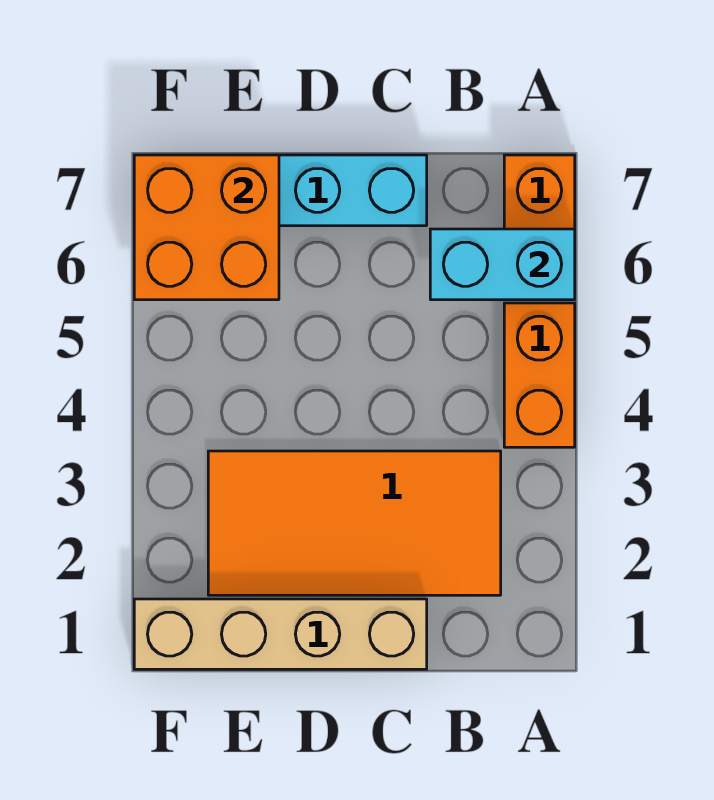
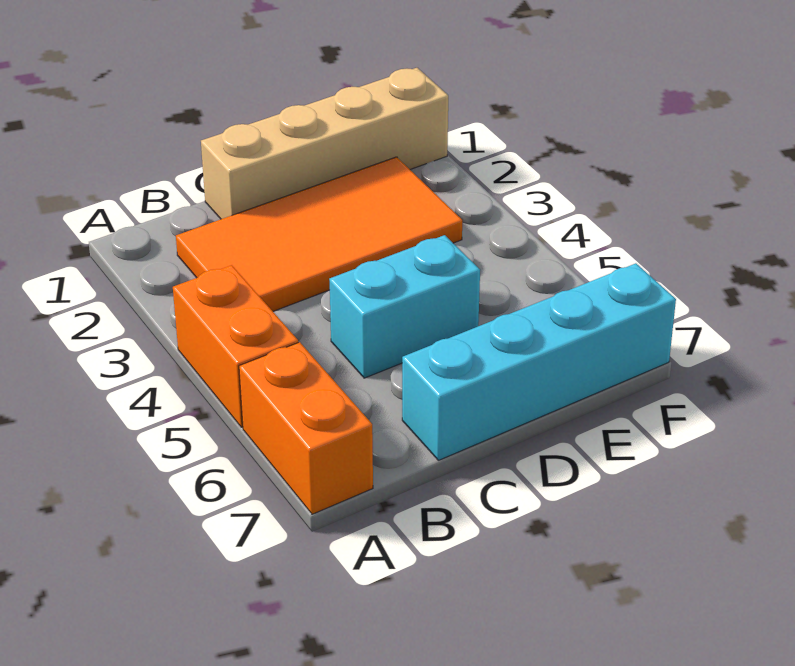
cyan brick A6:B6 level 2 -> cyan brick C5:D5 level 1
orange brick E6:F7 level 2 -> none

